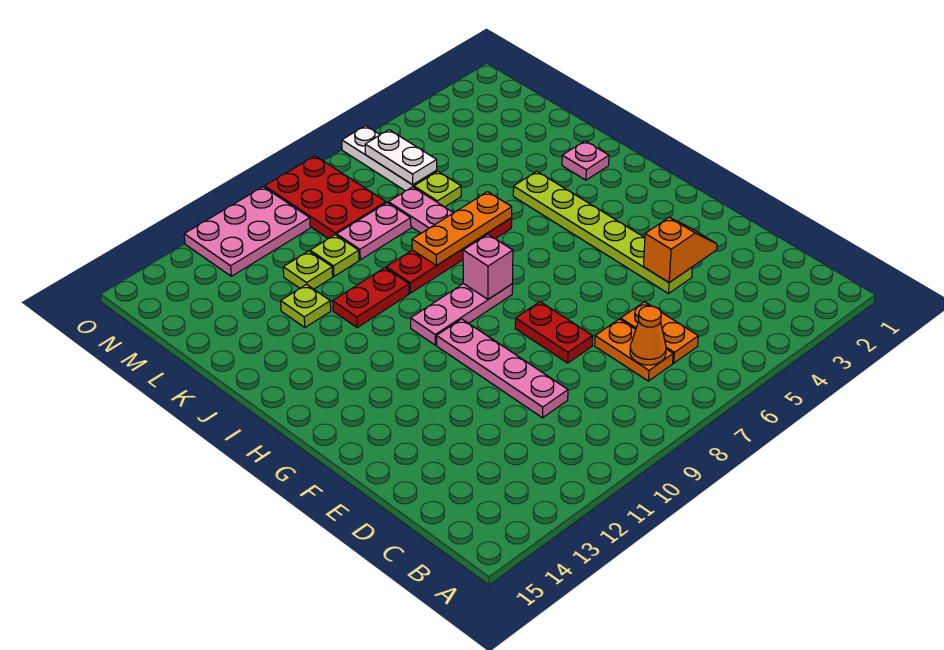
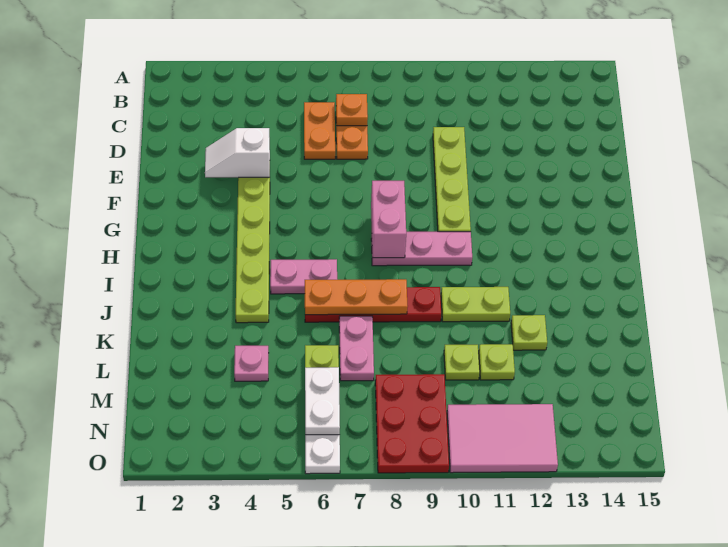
orange cone C7 level 2 -> orange plate C7 level 2
pink plate D10:G10 level 1 -> lime plate D10:G10 level 1
orange slope E3:E4 level 2 top 4 -> white slope E3:E4 level 2 top 4
red plate E8:F8 level 1 -> none
pink brick H8 level 2 -> pink brick G8:H8 level 2
pink plate J2 level 1 -> pink plate L4 level 1
red plate J10:J11 level 1 -> lime plate J10:J11 level 1
pink plate L8:L9 level 1 -> pink plate I5:I6 level 1
pink plate N10:O12 level 1 -> pink tile N10:O12 level 1

